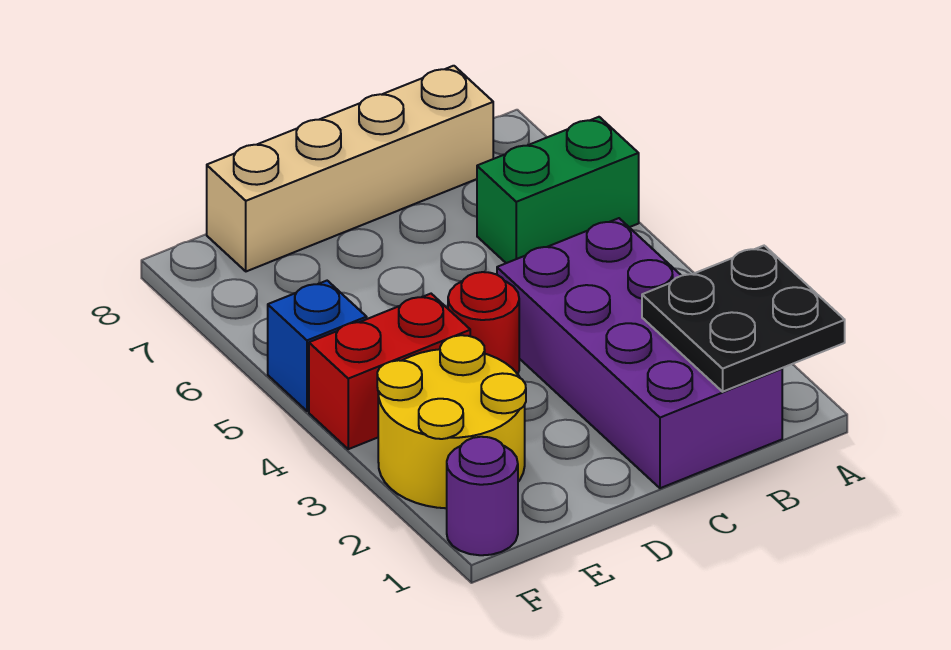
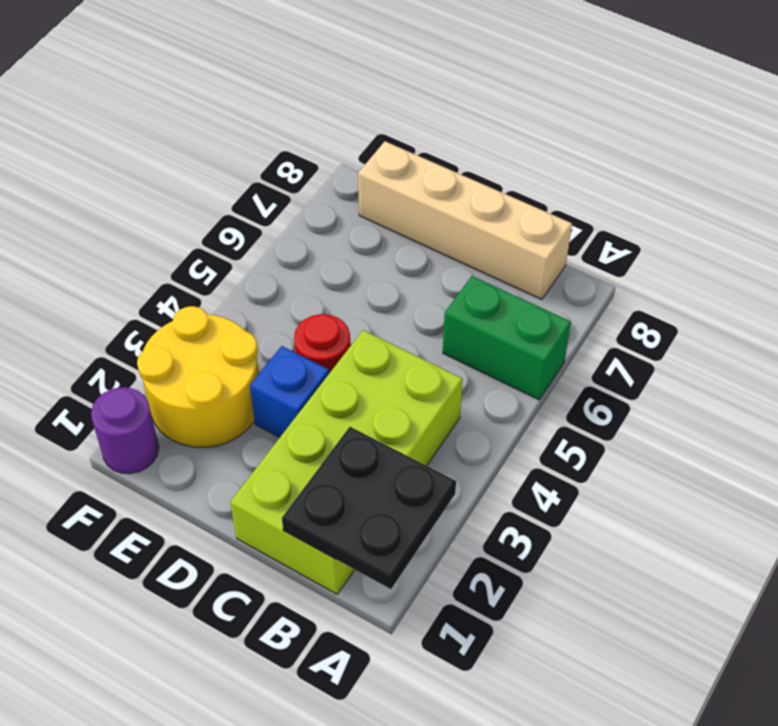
purple brick B1:C4 level 1 -> lime brick B1:C4 level 1
red brick E4:F4 level 1 -> none
blue brick F5 level 1 -> blue brick D3 level 1

